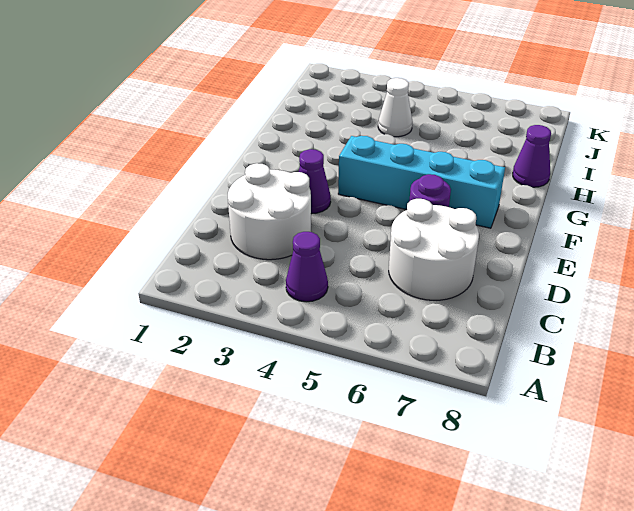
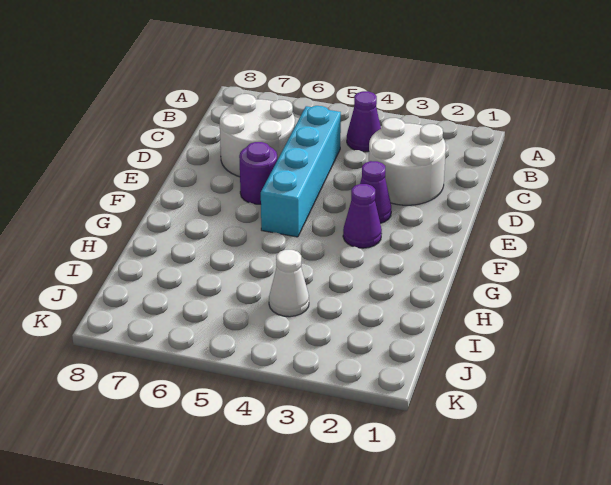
cyan brick F4:F7 level 1 -> cyan brick C5:F5 level 1
purple cone H8 level 1 -> purple cone F3 level 1

